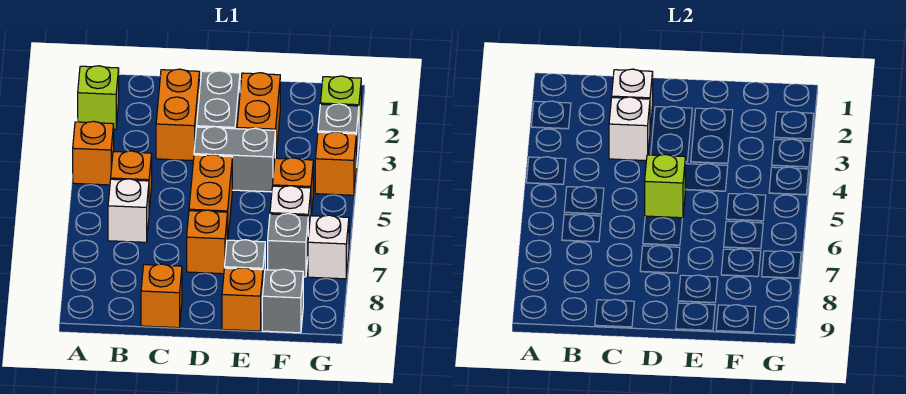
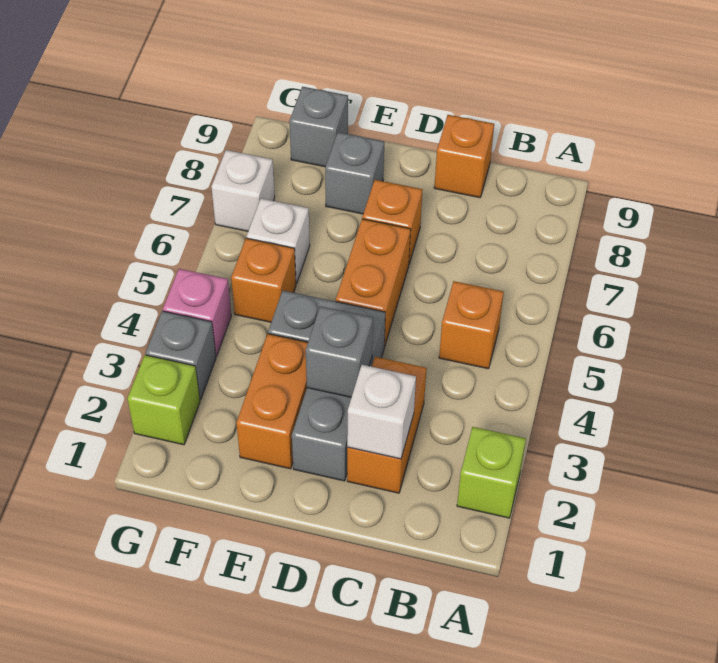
orange brick A4 level 1 -> none
white brick B6 level 1 -> none
white brick C3 level 2 -> none
lime brick D5 level 2 -> none
orange brick E9 level 1 -> none
grey brick F7 level 1 -> grey brick D3 level 2
orange brick G4 level 1 -> pink brick G4 level 1

